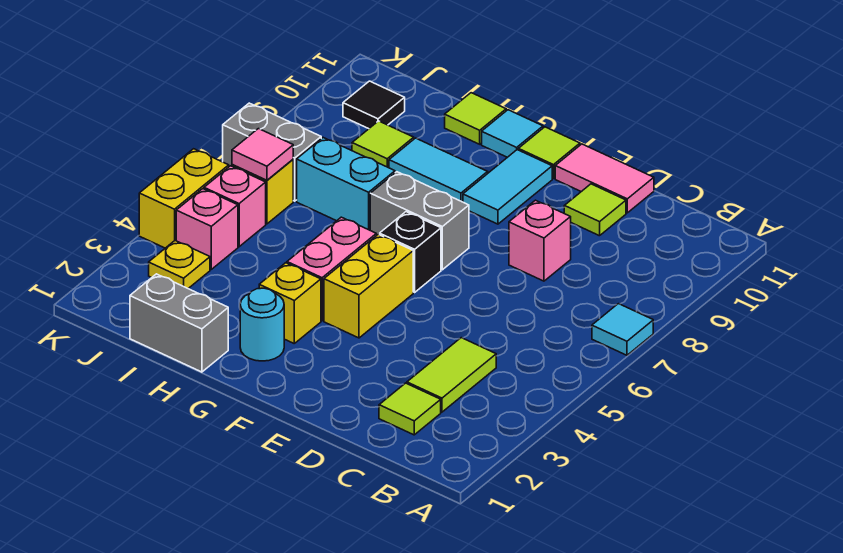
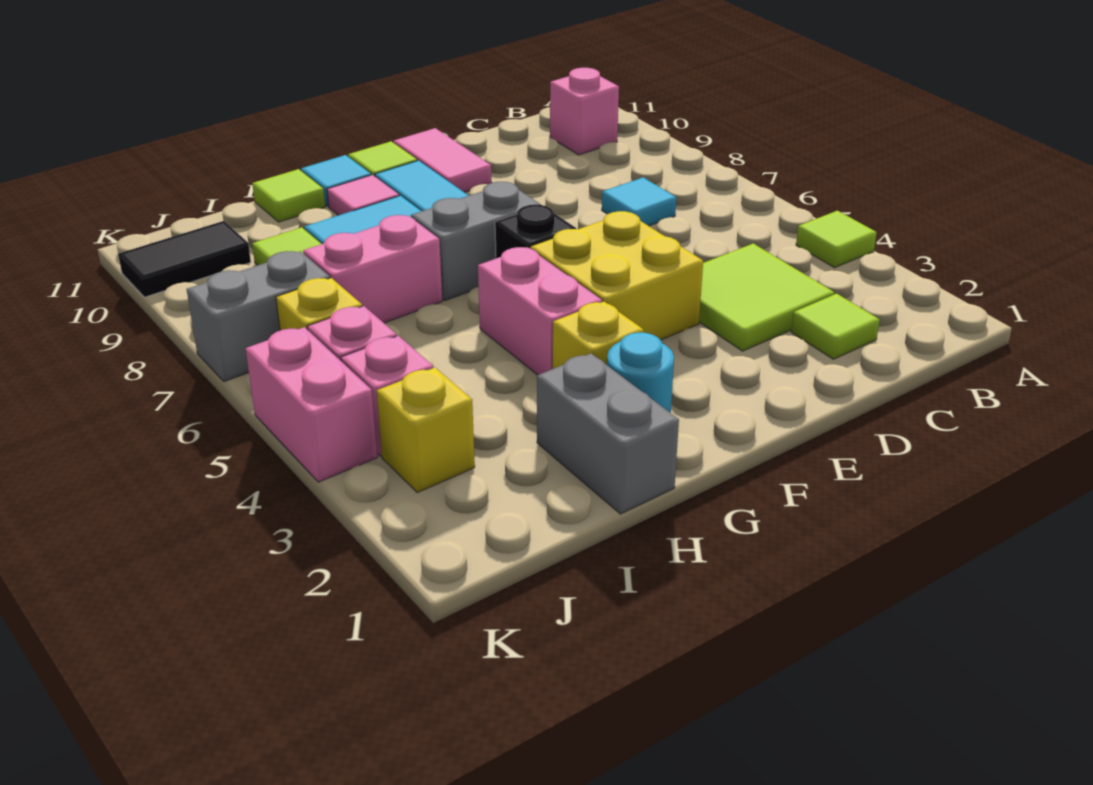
cyan tile A7 level 1 -> cyan tile C7 level 1
lime tile C3:C4 level 1 -> lime tile C3:D4 level 1
pink brick D8 level 1 -> pink brick B10 level 1
lime tile D10 level 1 -> lime tile A4 level 1
pink tile D11:E11 level 1 -> pink tile E10:E11 level 1
yellow brick F4:F5 level 1 -> yellow brick E4:F5 level 1
grey brick H1:I1 level 1 -> grey brick H1:H2 level 1
cyan brick H7:I7 level 1 -> pink brick H7:I7 level 1
yellow plate J3 level 1 -> yellow brick J3 level 1
pink tile J6 level 2 -> pink tile G10 level 1
black tile J10 level 1 -> black tile J10:K10 level 1
yellow brick K4:K5 level 1 -> pink brick K4:K5 level 1

